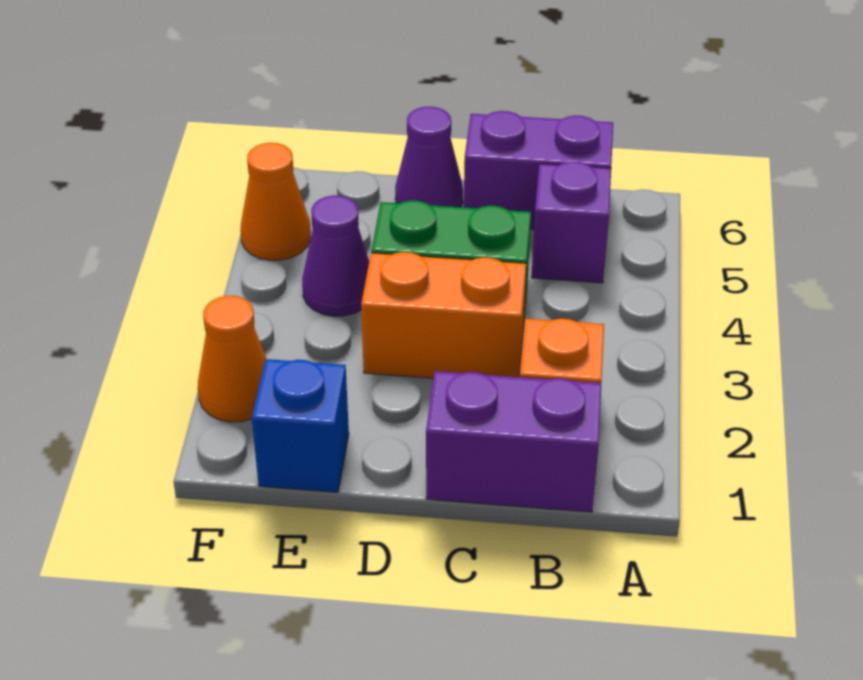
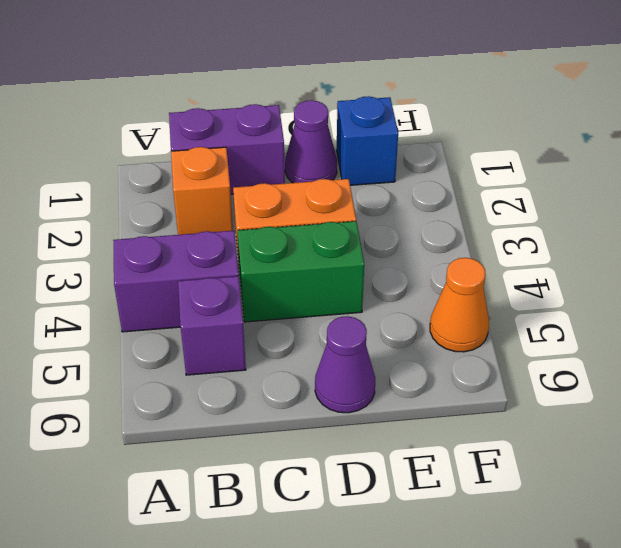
purple brick B6:C6 level 1 -> purple brick A4:B4 level 1
purple cone E4 level 1 -> purple cone D1 level 1
orange cone F2 level 1 -> none

